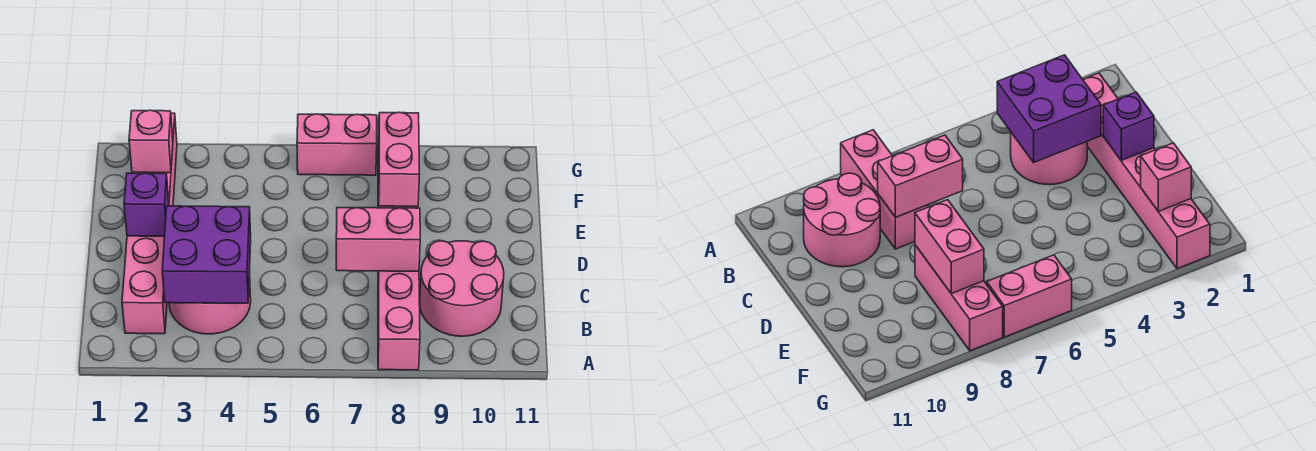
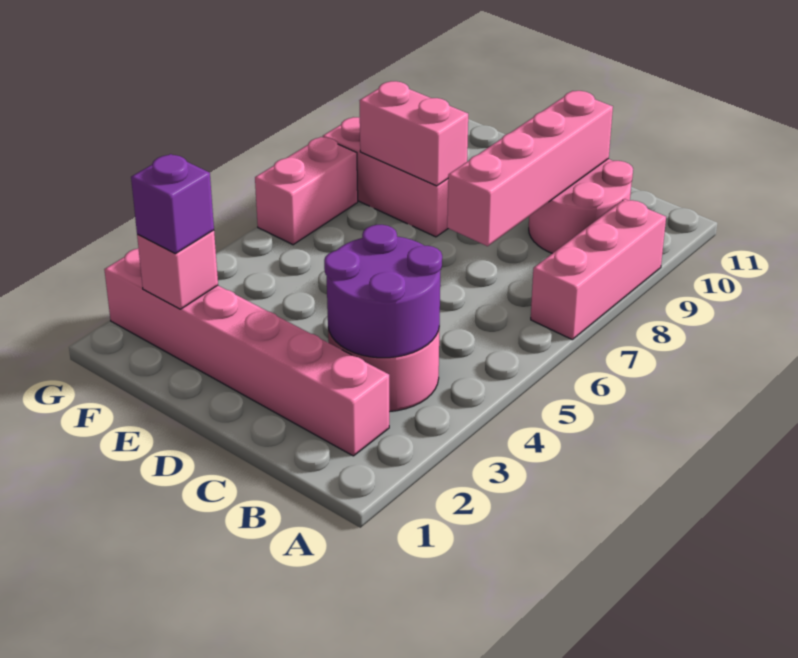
pink brick A8:C8 level 1 -> pink brick A7:A9 level 1
purple brick B3:C4 level 2 -> purple round brick B3:C4 level 2
pink brick C7:C8 level 2 -> pink brick C7:C10 level 2
purple brick D2 level 2 -> purple brick F2 level 3

